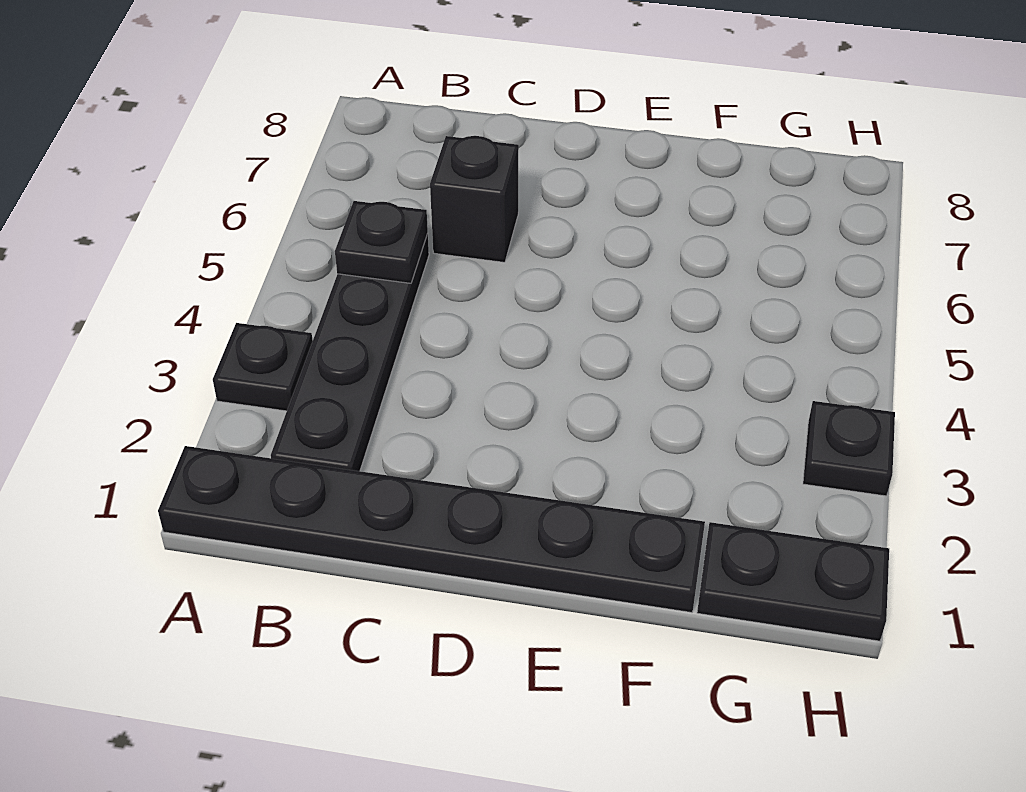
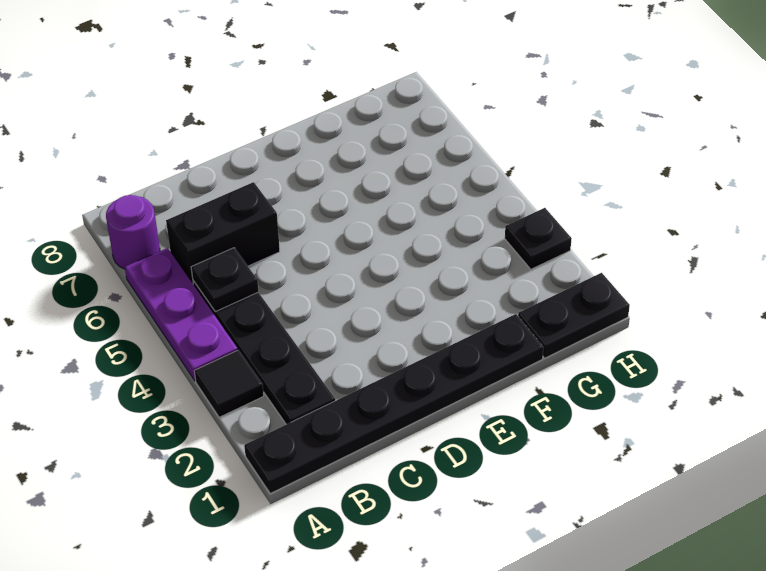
black plate A3 level 1 -> black tile A3 level 1
none -> purple plate A4:A6 level 1
none -> purple round brick A7 level 1
black brick C6 level 1 -> black brick B6:C6 level 1

